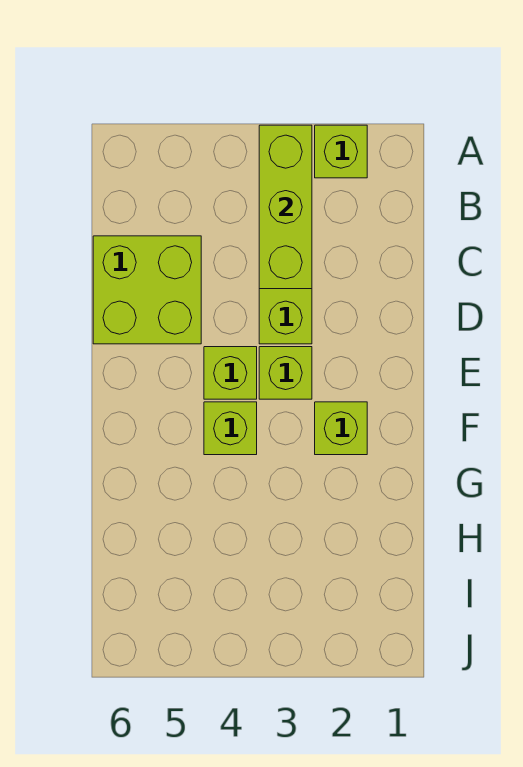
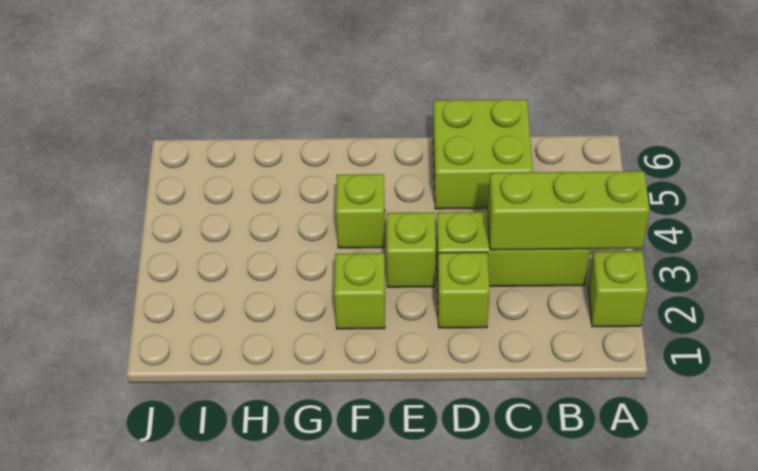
lime brick E4 level 1 -> lime brick D2 level 1

